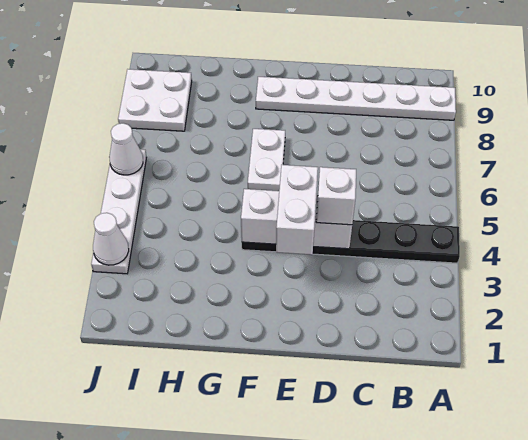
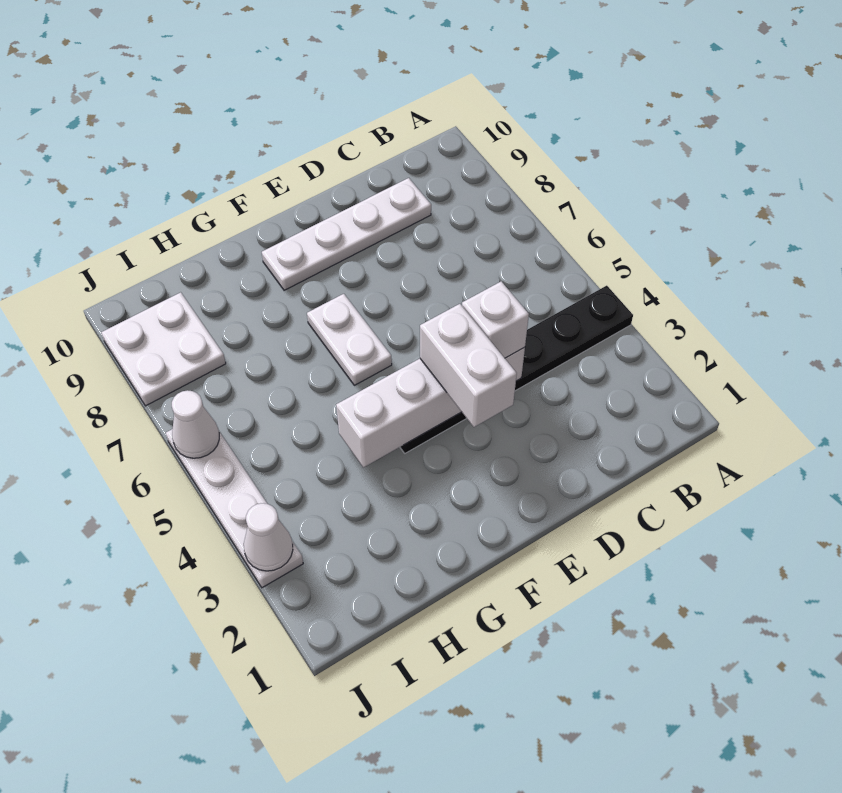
white plate A9:F9 level 1 -> white plate C9:F9 level 1
white brick D4:F4 level 2 -> white brick D4:G4 level 2

